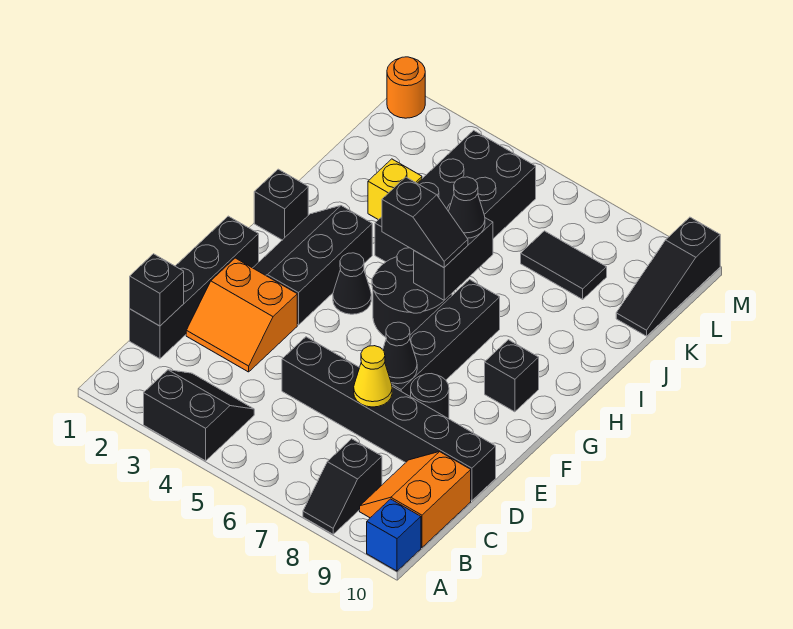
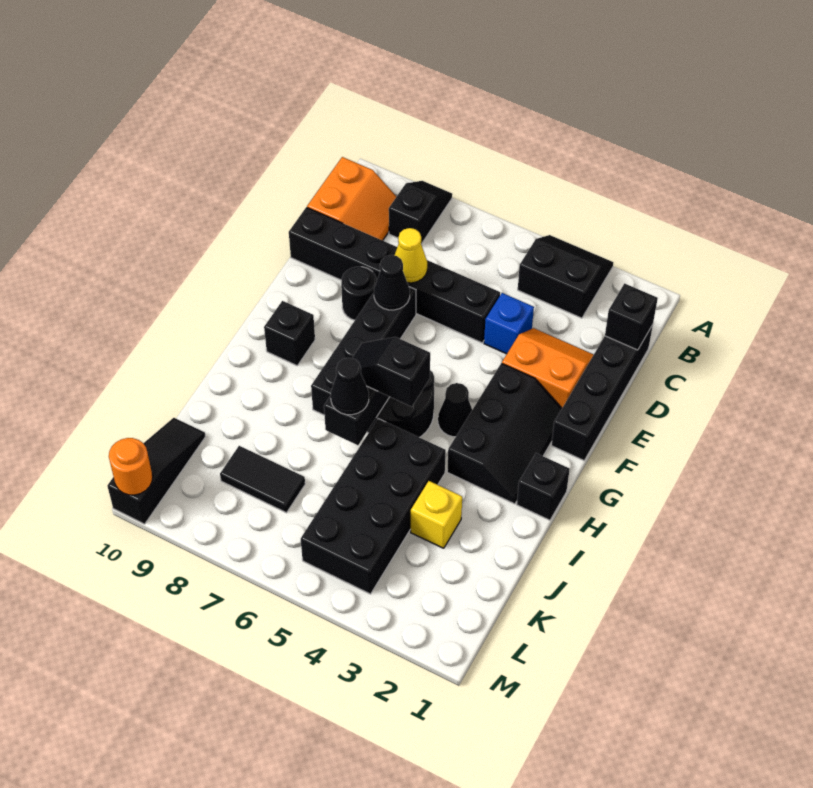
black slope A3:B4 level 1 top A -> black slope A3:B4 level 1 top B
blue brick A10 level 1 -> blue brick D4 level 1
orange round brick M1 level 1 -> orange round brick M10 level 2

